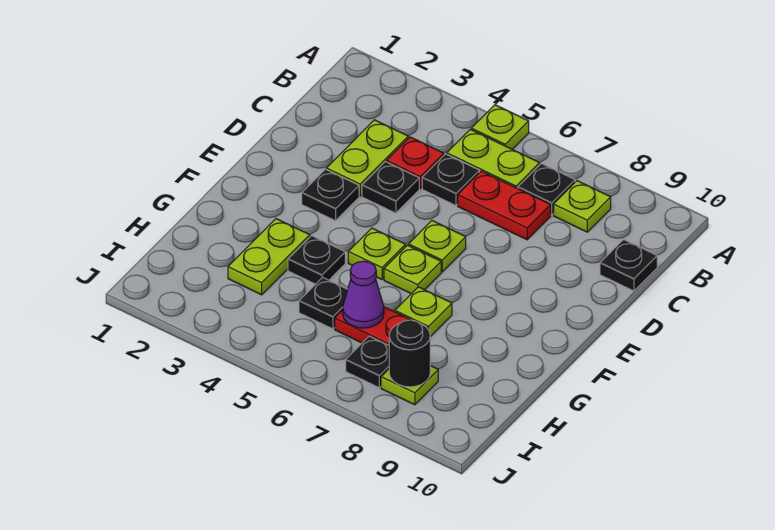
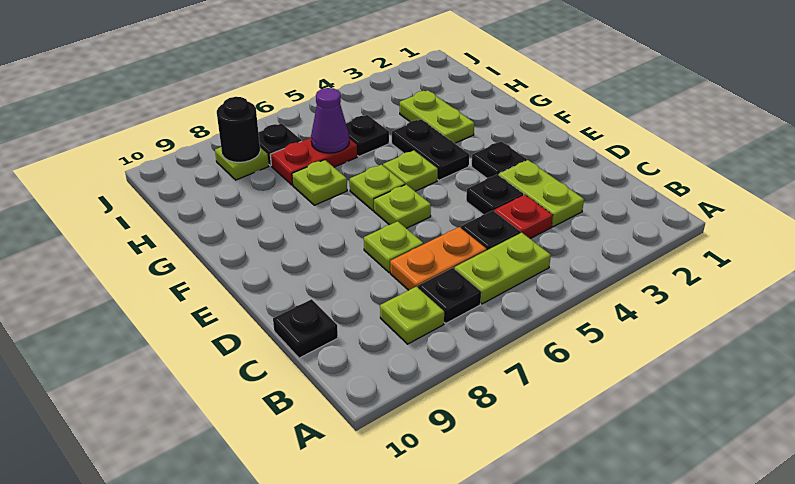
lime plate A5 level 1 -> lime plate D7 level 1
red plate C6:C7 level 1 -> orange plate C6:C7 level 1
black plate G4 level 1 -> black plate F4:G4 level 1

